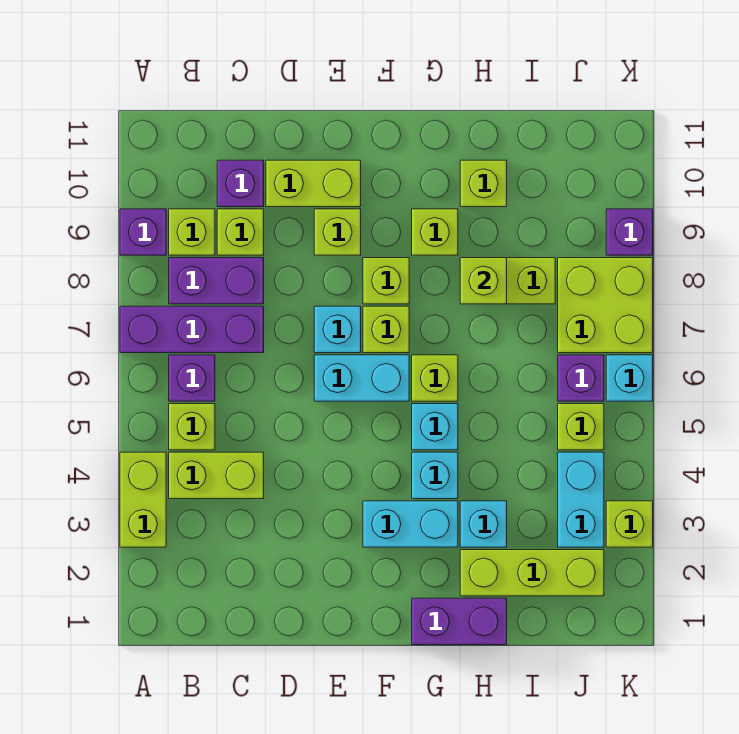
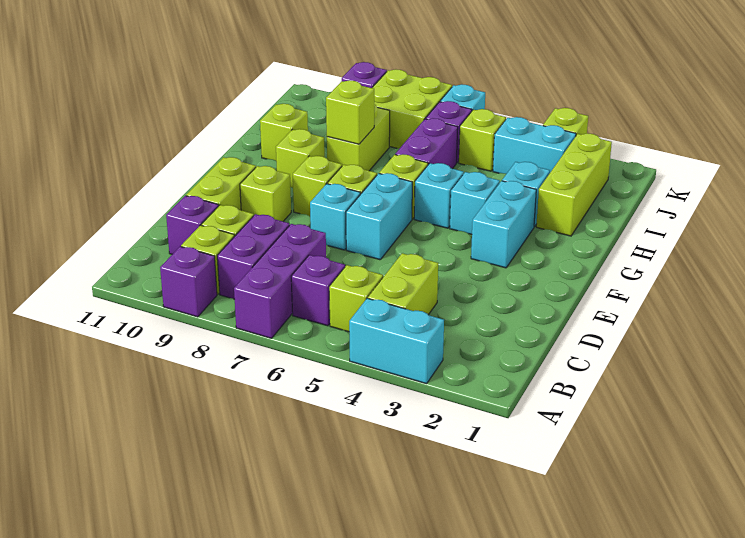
lime brick A3:A4 level 1 -> cyan brick A3:A4 level 1
purple brick G1:H1 level 1 -> purple brick H6:I6 level 1

